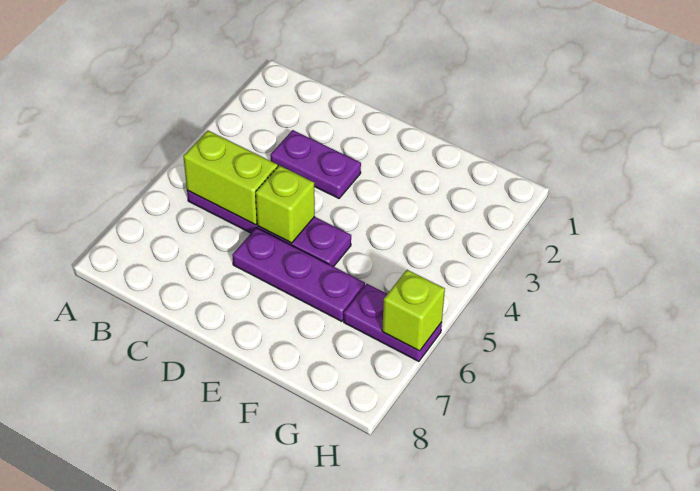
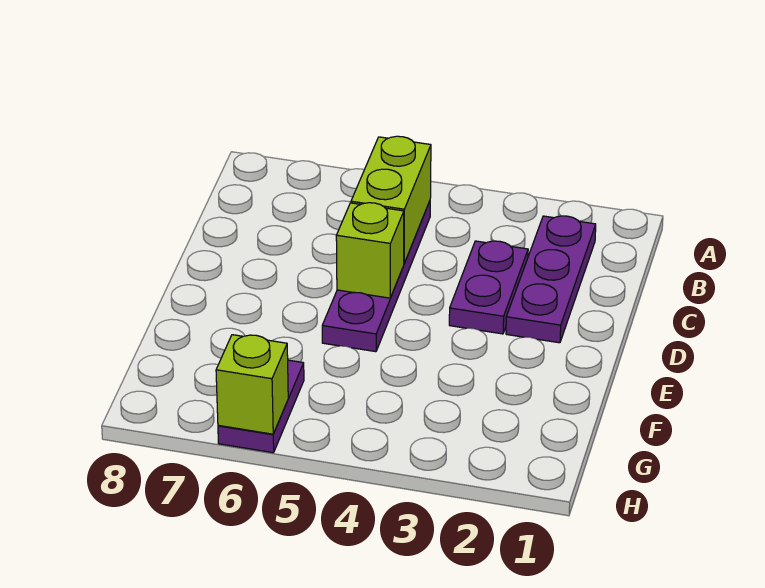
purple plate D6:F6 level 1 -> purple plate B2:D2 level 1

